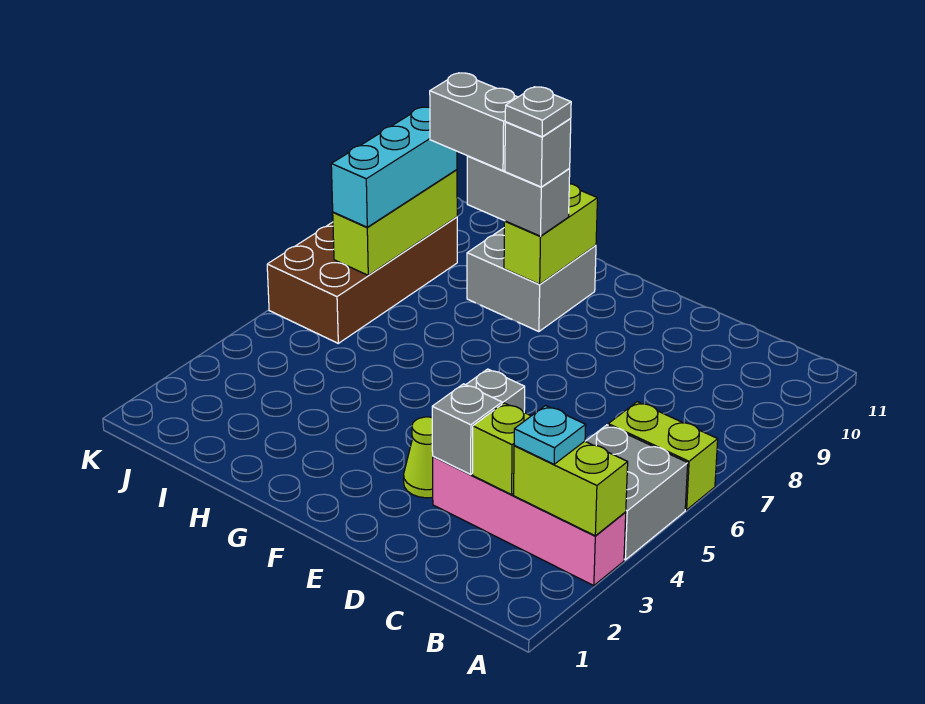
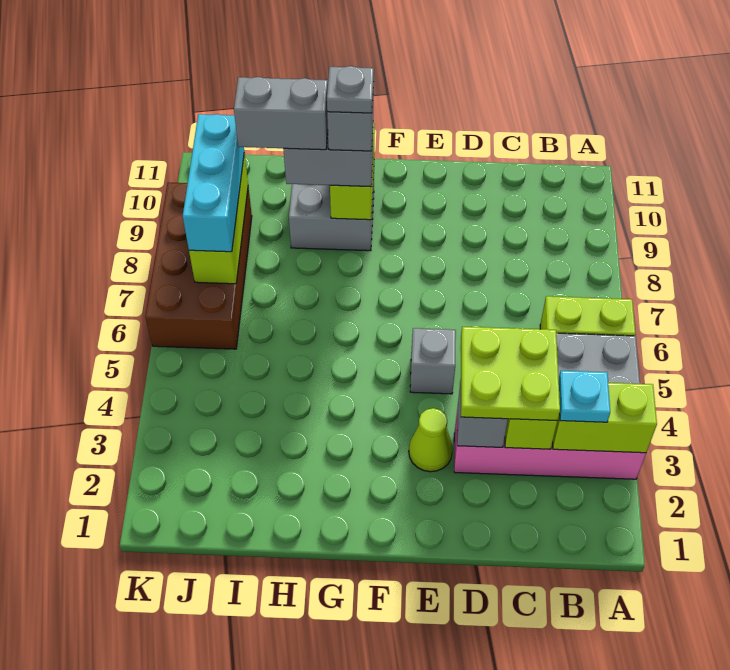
none -> lime plate C3:D4 level 3

